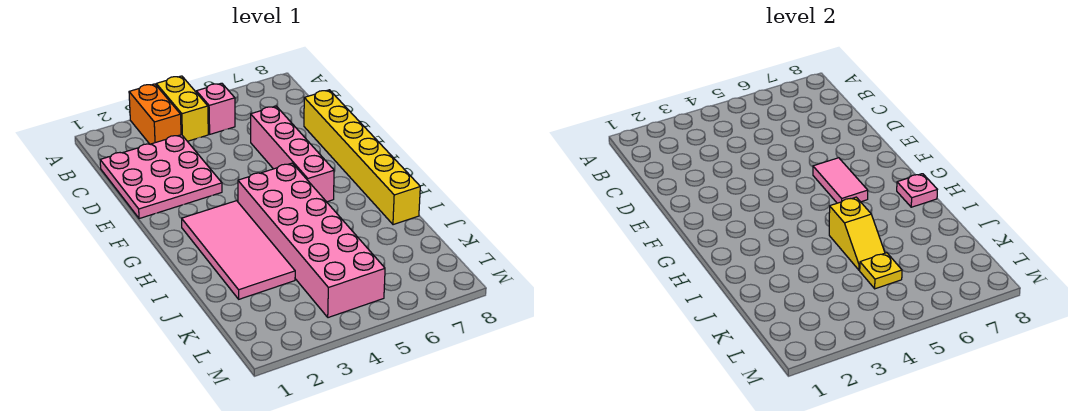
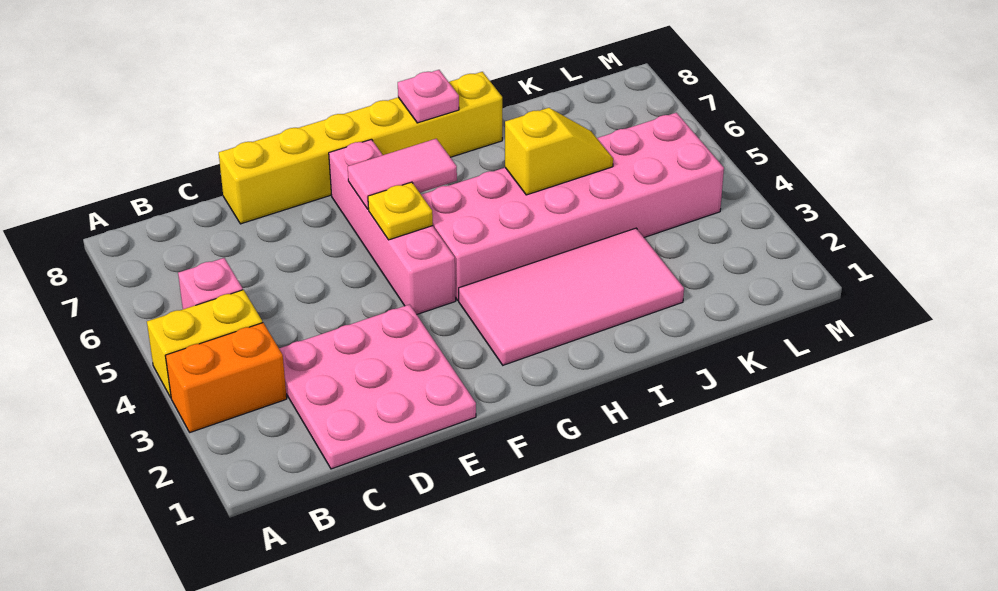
pink brick D6:G6 level 1 -> pink brick F4:F7 level 1
yellow plate K5 level 2 -> yellow plate F5 level 2

